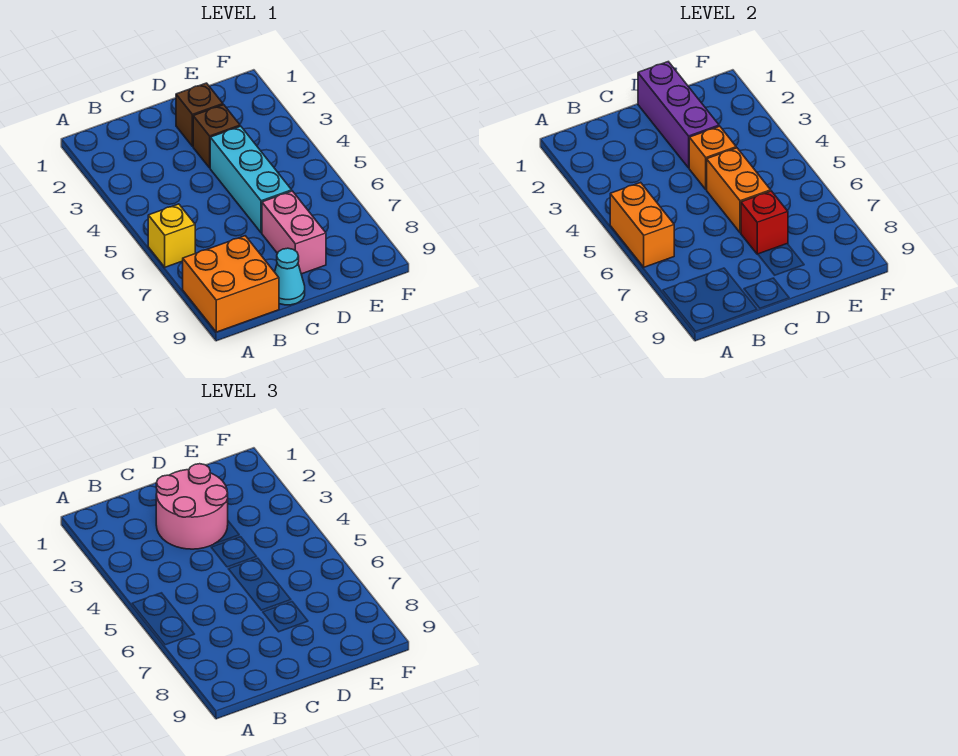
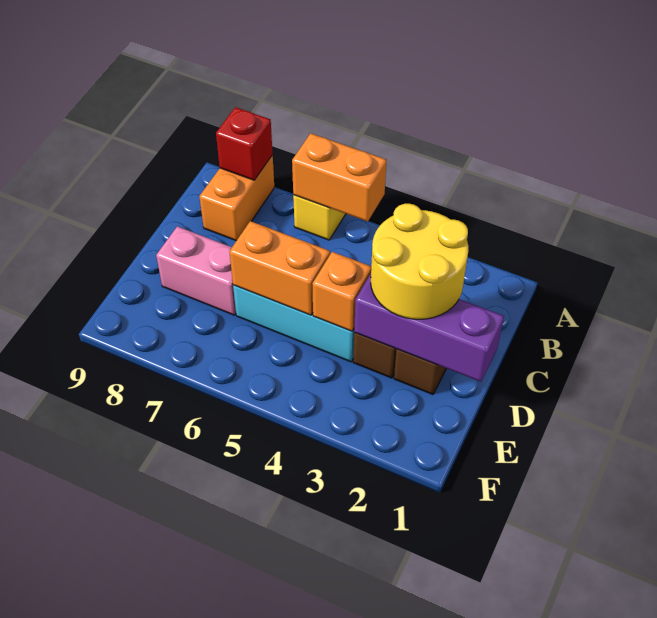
orange brick A8:B9 level 1 -> orange brick A8:B8 level 1
pink round brick C2:D3 level 3 -> yellow round brick C2:D3 level 3
cyan cone C9 level 1 -> none
red brick D7 level 2 -> red brick A8 level 2

